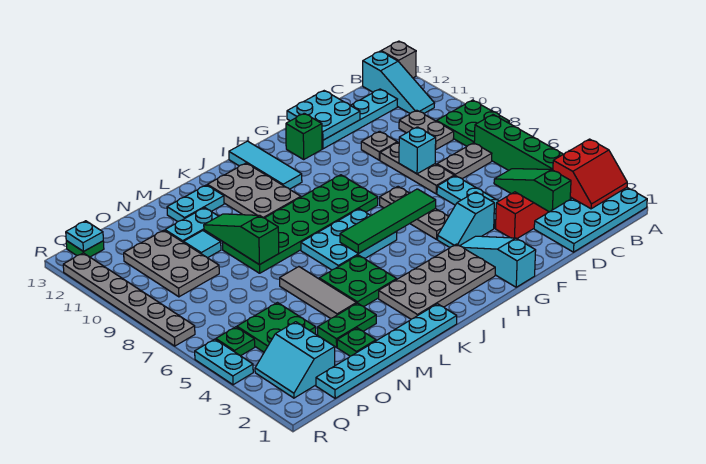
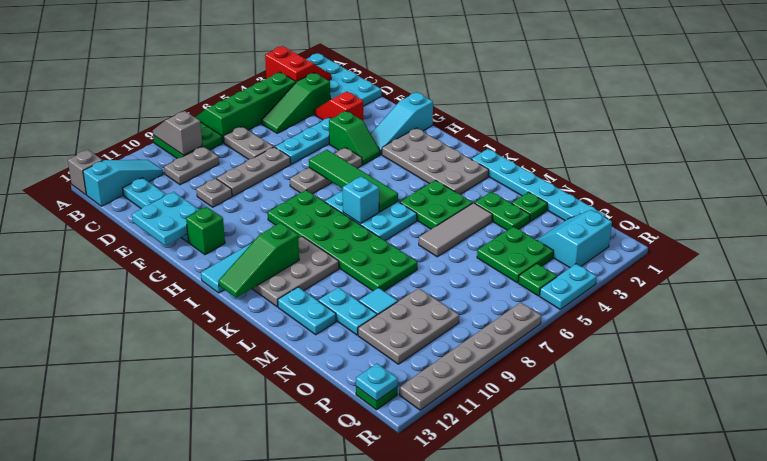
none -> grey slope A9:B9 level 2 top B
cyan brick E8 level 2 -> cyan brick J7 level 2
cyan slope F4:G4 level 1 top F -> green slope F4:G4 level 1 top F
green slope M8:M10 level 2 top 8 -> green slope J11:J13 level 2 top 11
cyan slope P2:Q3 level 1 top P -> cyan slope P2:Q3 level 1 top Q

